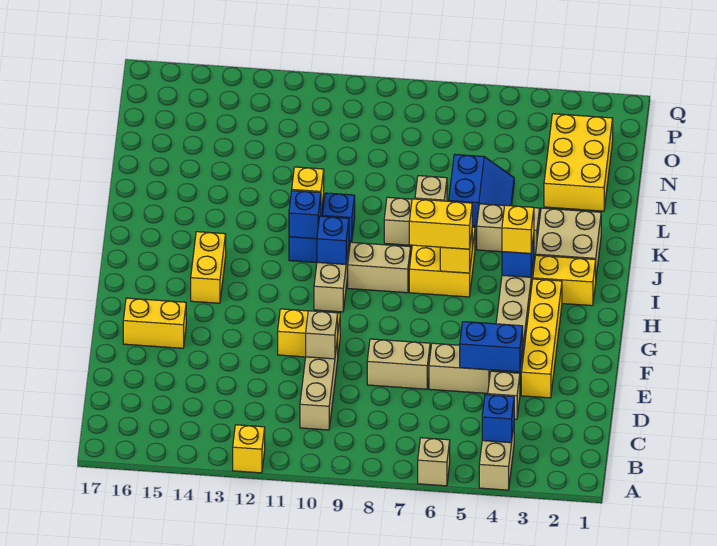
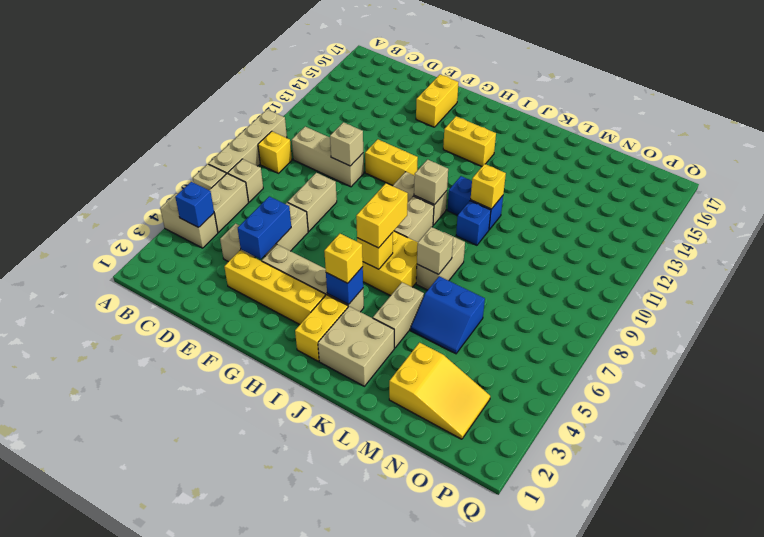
none -> tan brick A7:A10 level 1
yellow brick A12 level 1 -> yellow brick B9 level 1
none -> tan brick B5:B6 level 1
none -> tan brick B7 level 1
yellow brick F10:F11 level 1 -> yellow brick F11:G11 level 1
blue brick I10 level 2 -> tan brick I10 level 2
blue brick J11 level 2 -> none
yellow brick M2:O3 level 1 -> yellow slope M2:O3 level 1 top M

